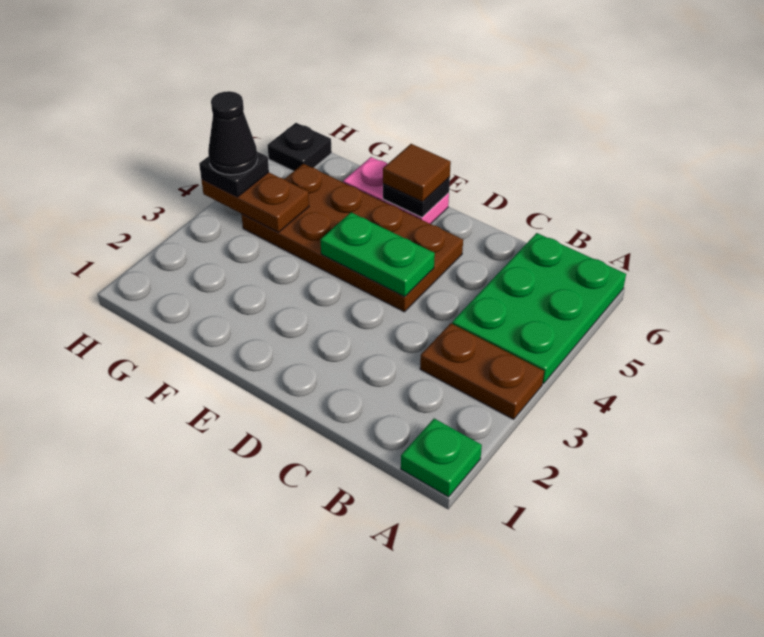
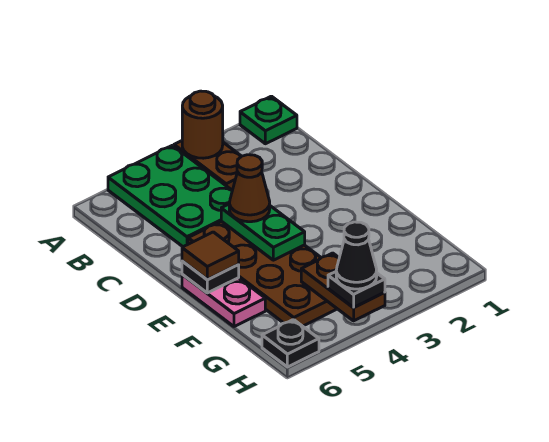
none -> brown round brick A3 level 2
green plate A4:B6 level 1 -> green plate A4:C5 level 1
none -> brown cone D4 level 3

